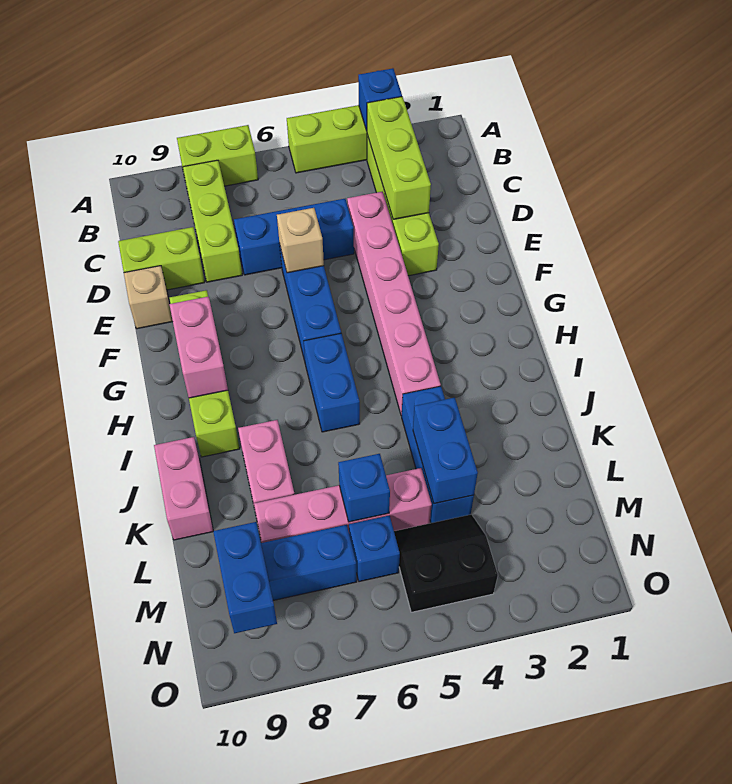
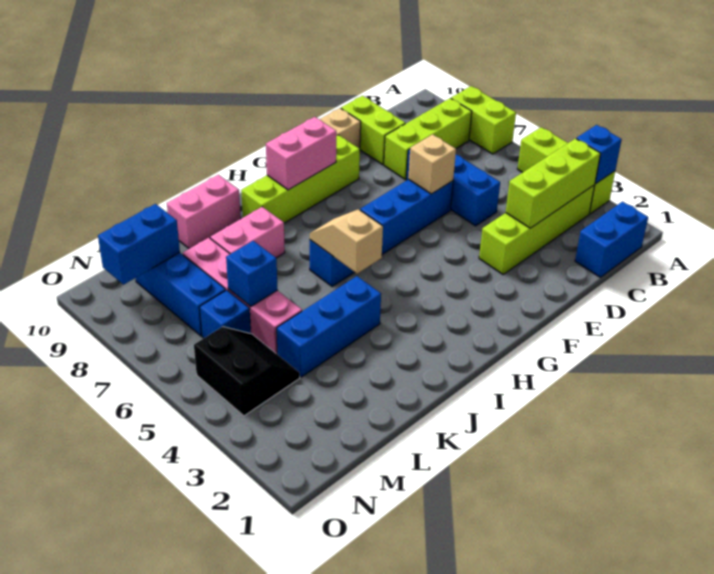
pink brick D4:I4 level 1 -> none
none -> tan slope I5:I6 level 2 top 5
blue brick K4:L4 level 2 -> blue brick B1:C1 level 1

